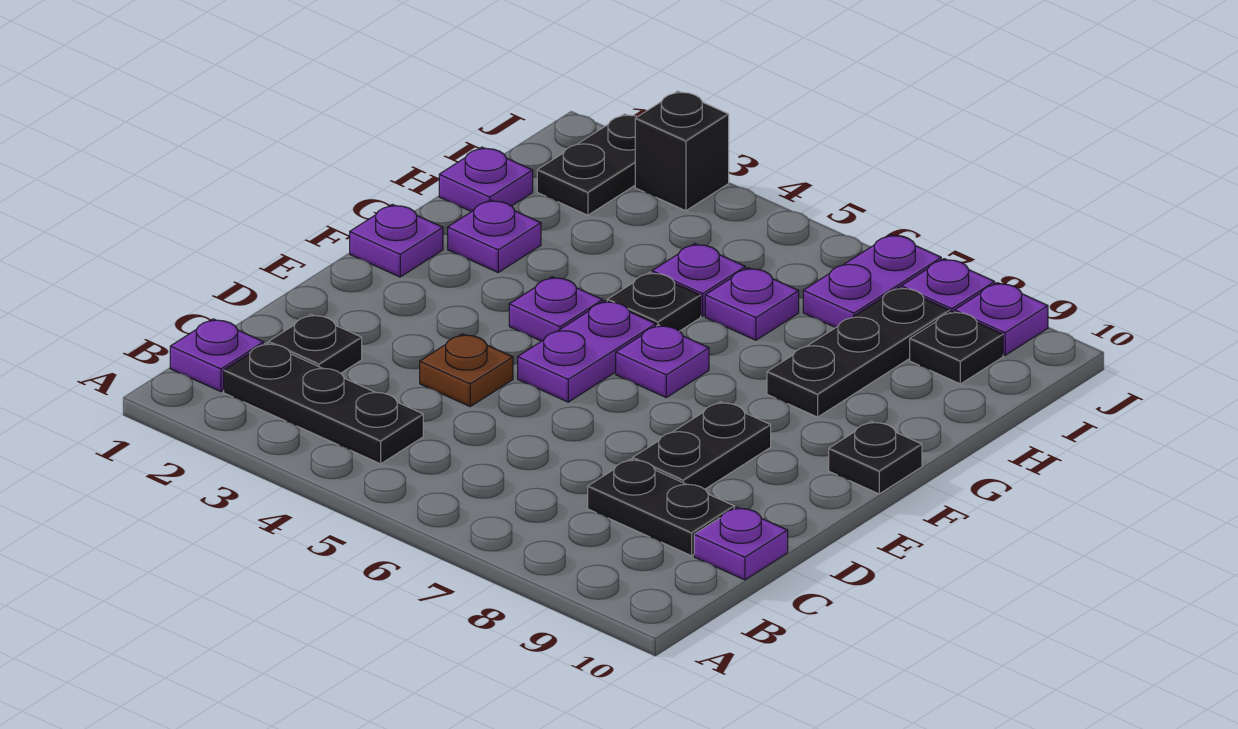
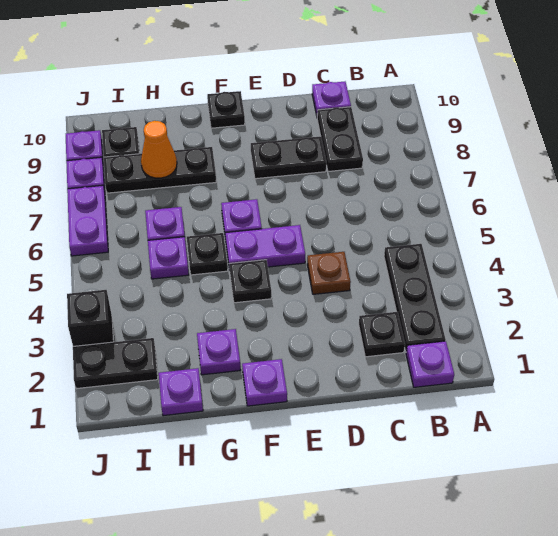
purple plate F4 level 1 -> black plate F4 level 1
none -> orange cone H8 level 2
purple plate I7:J7 level 1 -> purple plate J6:J7 level 1

